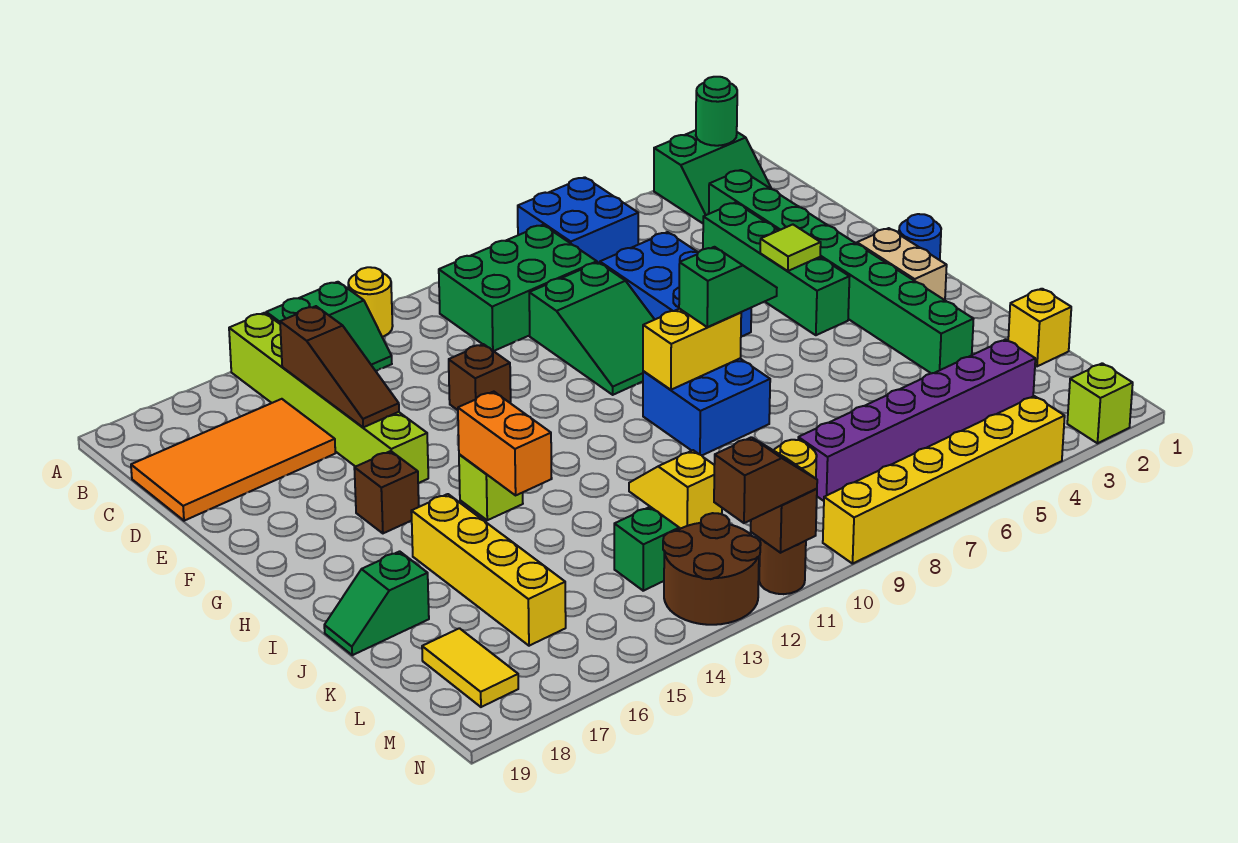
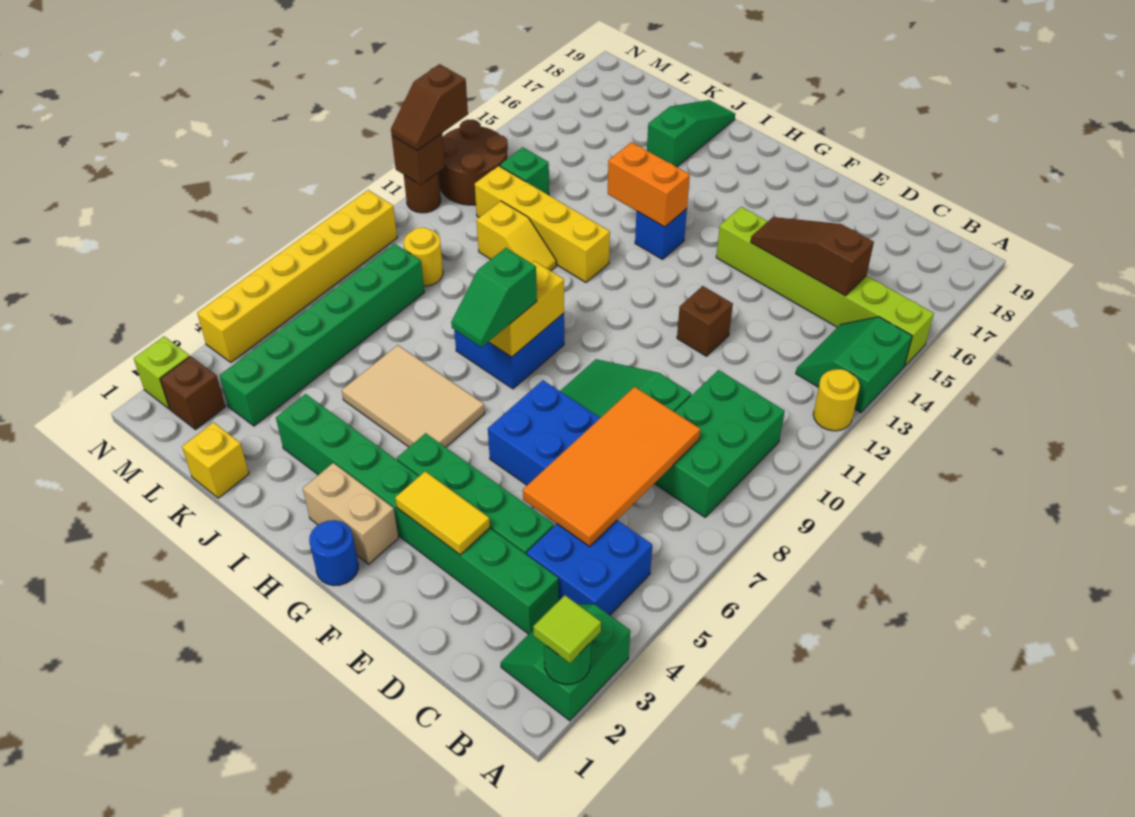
blue brick A6:B7 level 1 -> blue brick B4:C5 level 1
orange tile C16:D19 level 1 -> orange tile C5:D8 level 2
lime tile F4 level 2 -> lime tile A2 level 3
brown brick G16 level 1 -> brown brick M2 level 1
none -> tan tile H5:J6 level 1
lime brick H14 level 1 -> blue brick H14 level 1
yellow brick I16:L16 level 1 -> yellow brick I12:L12 level 1
green slope J18:J19 level 1 top 18 -> green slope J17:J19 level 1 top 17
purple brick L3:L8 level 1 -> green brick L3:L8 level 1
yellow tile L18:M18 level 1 -> yellow tile E3:F3 level 2

